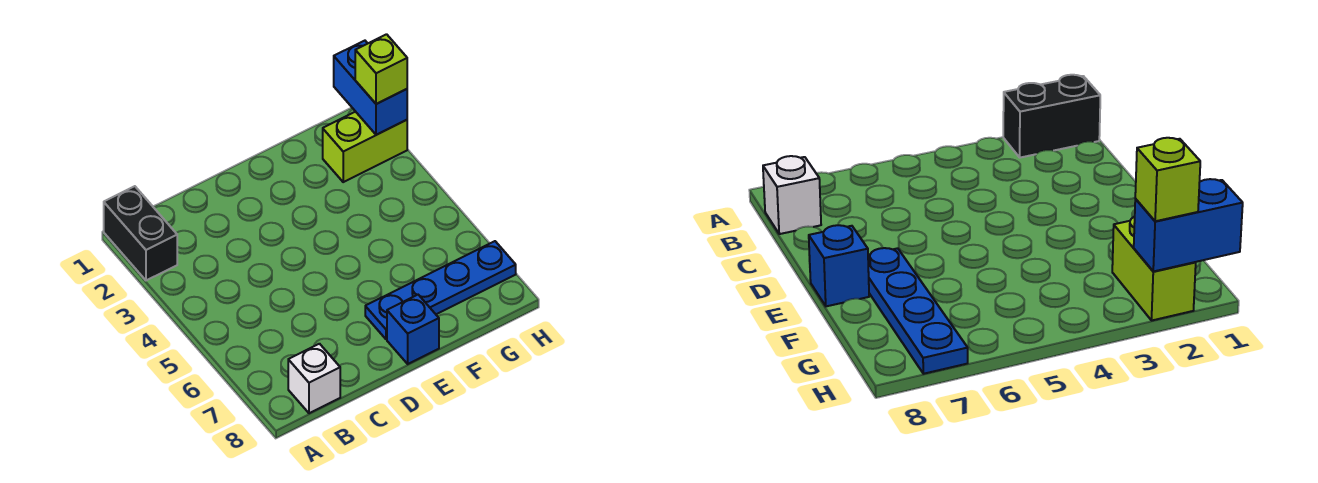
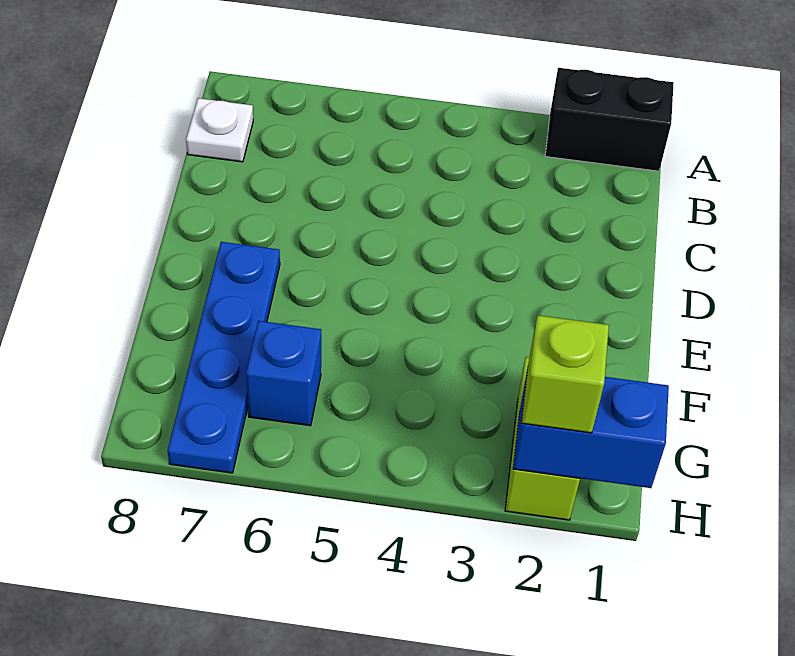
white brick B8 level 1 -> white plate B8 level 1
blue brick E8 level 1 -> blue brick G6 level 1

